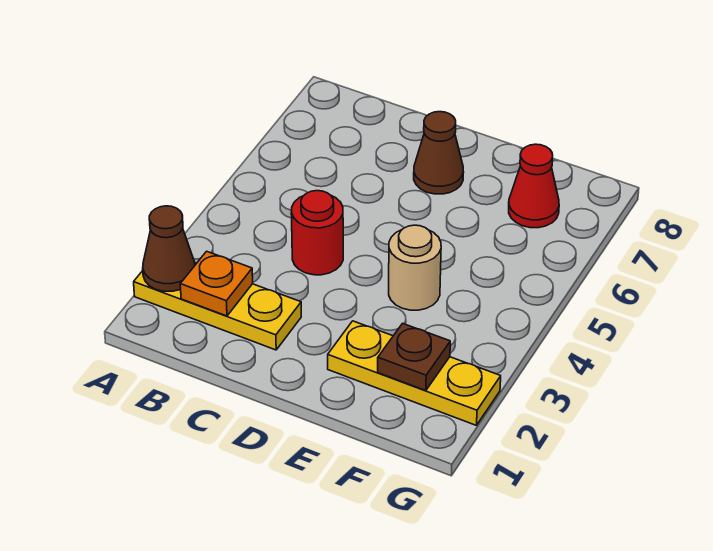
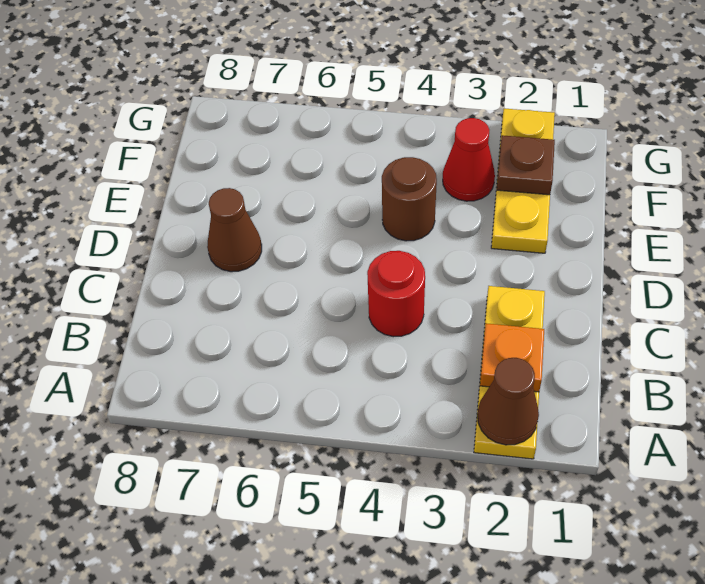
tan round brick E4 level 1 -> brown round brick E4 level 1
red cone F7 level 1 -> red cone F3 level 1

